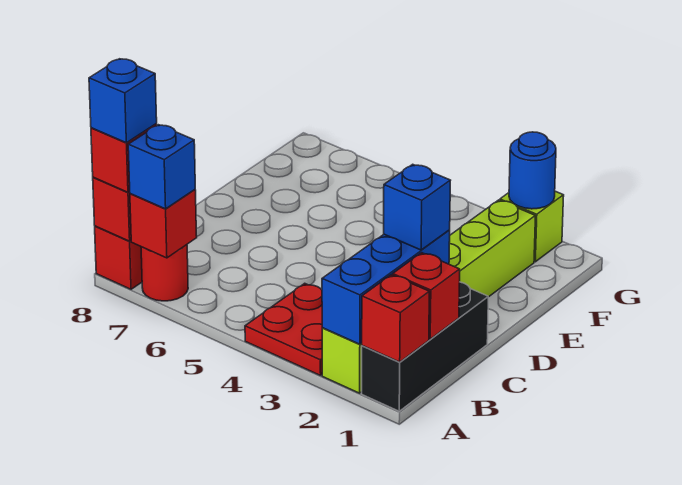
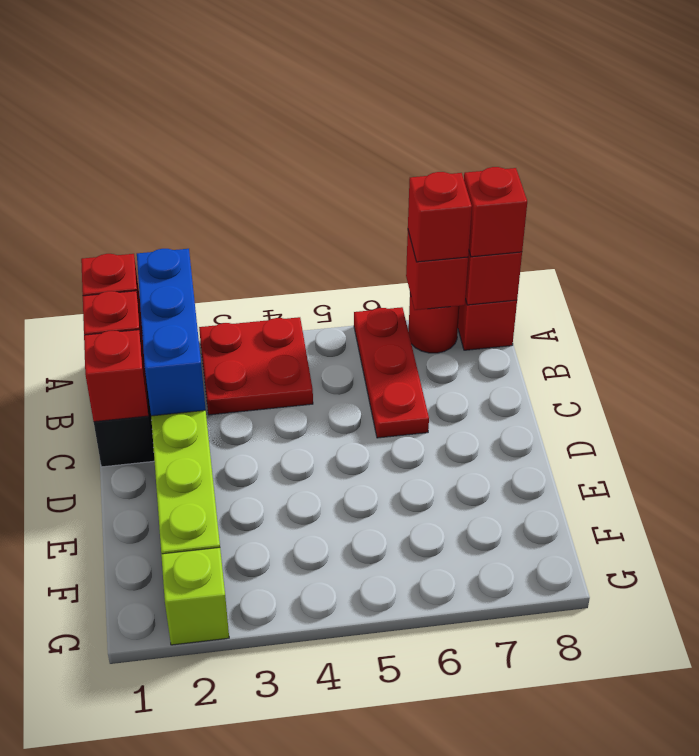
none -> red plate A6:C6 level 1
blue brick A7 level 3 -> red brick A7 level 3
blue brick A8 level 4 -> none
none -> red brick C1 level 2
blue brick C2 level 3 -> none
blue round brick G2 level 2 -> none

